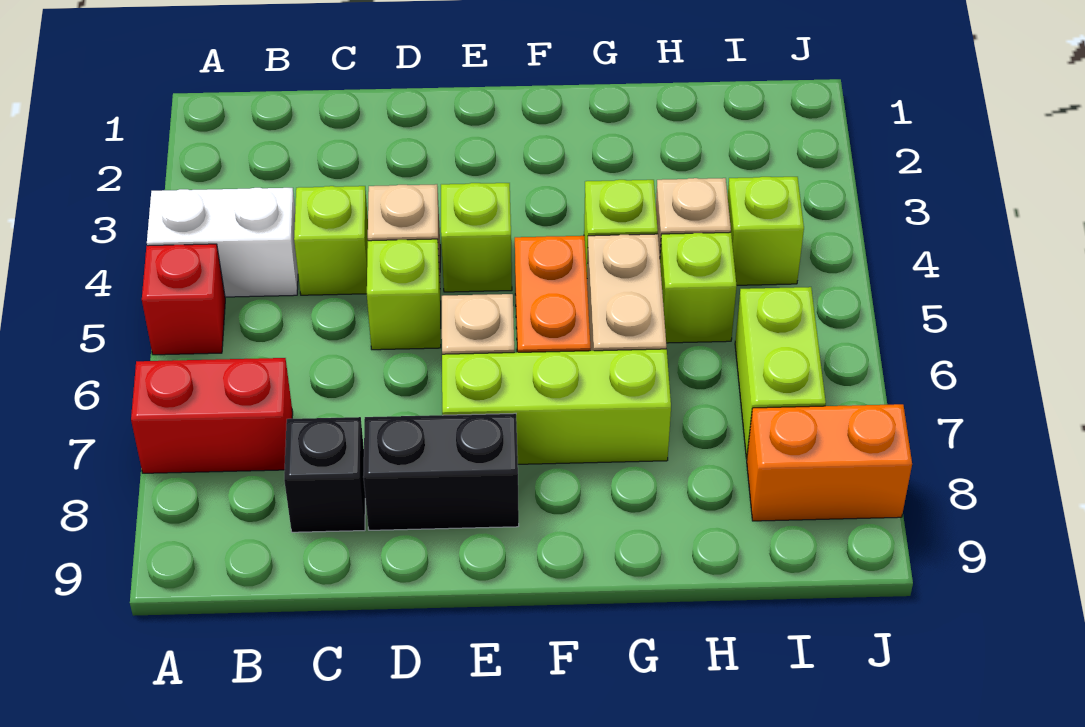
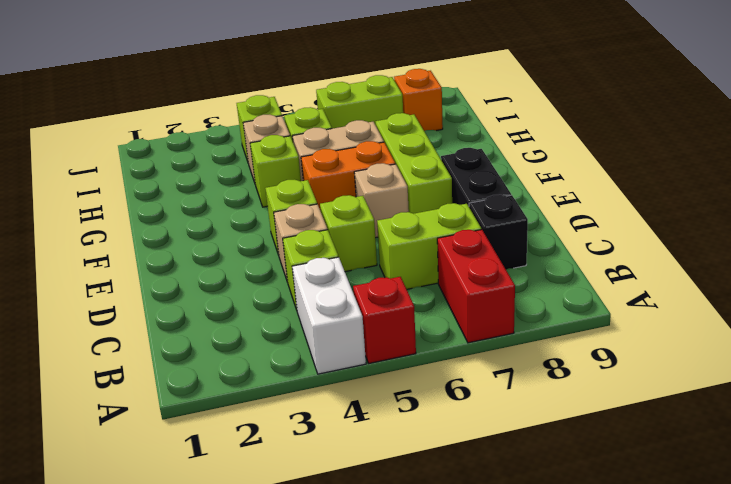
none -> lime brick C6:C7 level 1
orange brick I8:J8 level 1 -> orange brick I8 level 1

